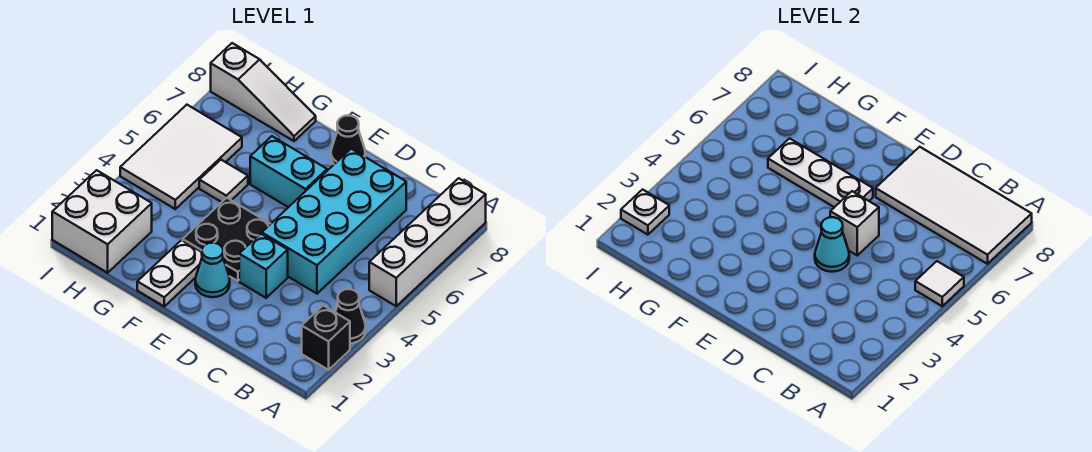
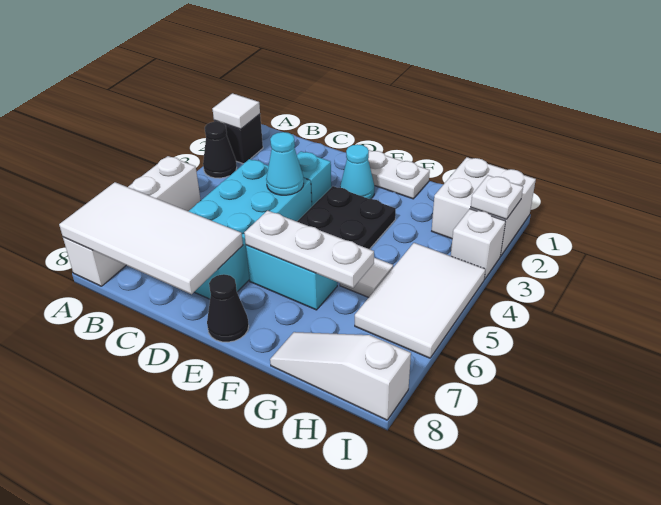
white tile A5 level 2 -> white tile A2 level 2
white brick D5 level 2 -> white brick I3 level 1
white plate F1:F2 level 1 -> white plate E1:F1 level 1

